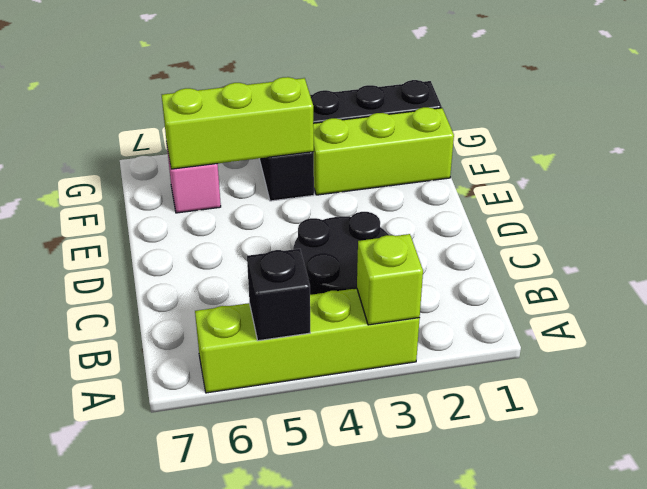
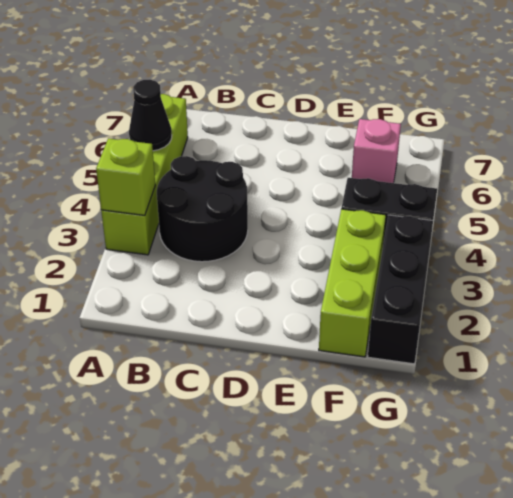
black brick A5 level 2 -> black cone A5 level 2
lime brick F4:F6 level 2 -> none

